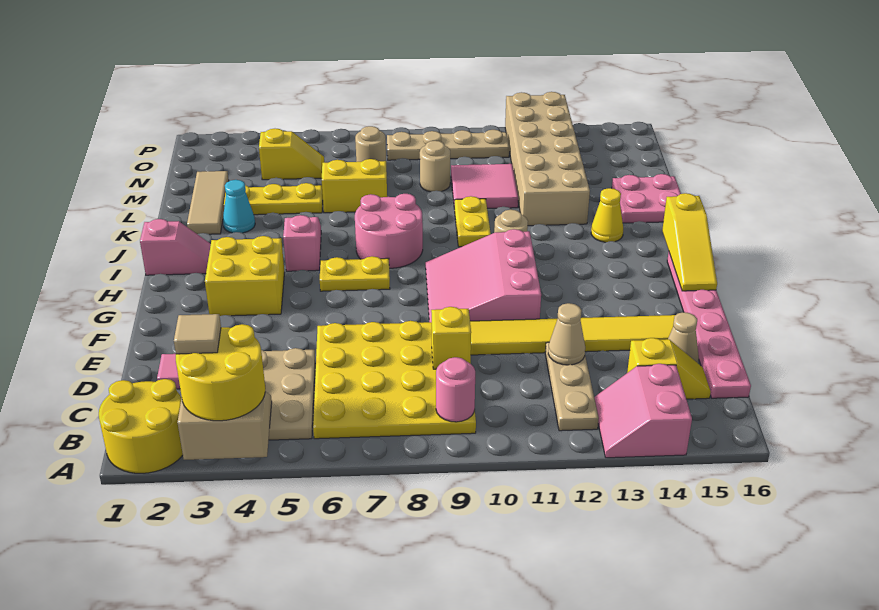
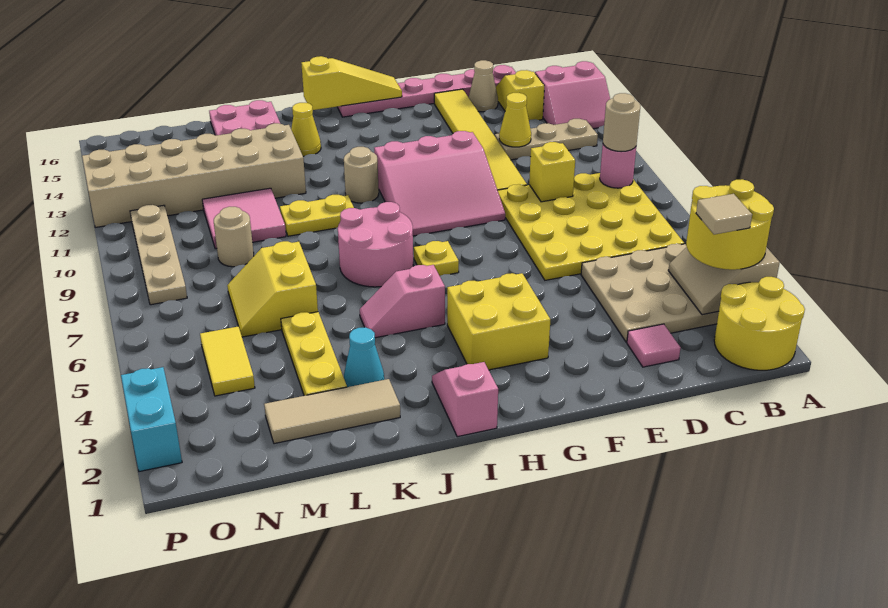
tan cone D12 level 2 -> yellow cone D12 level 2
yellow plate H6:H7 level 1 -> yellow plate H7 level 1
yellow slope N4:N5 level 1 top 4 -> yellow tile N4:N5 level 1
tan round brick N7 level 1 -> tan round brick B9 level 3
none -> cyan brick P2:P3 level 1

